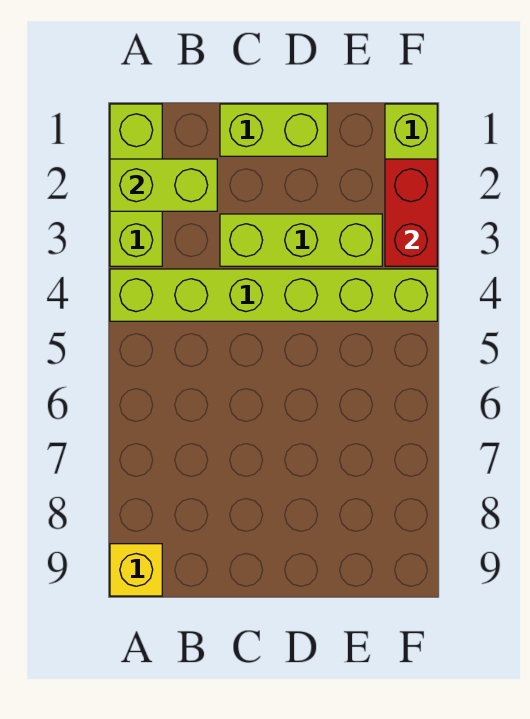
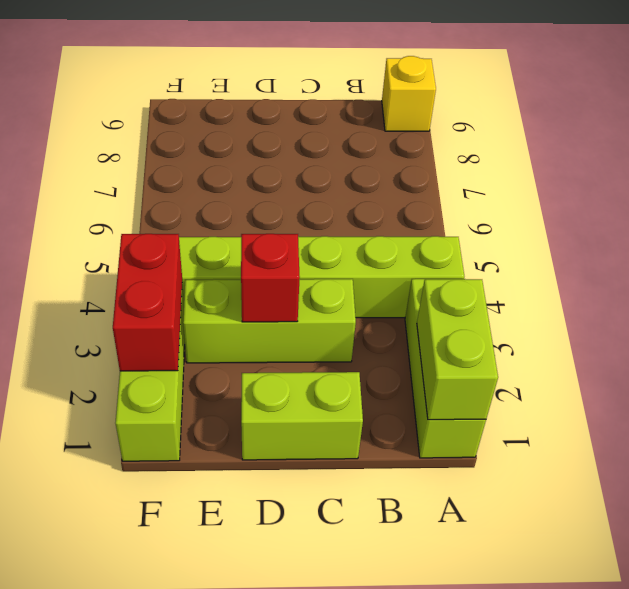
lime brick A2:B2 level 2 -> lime brick A1:A2 level 2
none -> red brick D3 level 2

